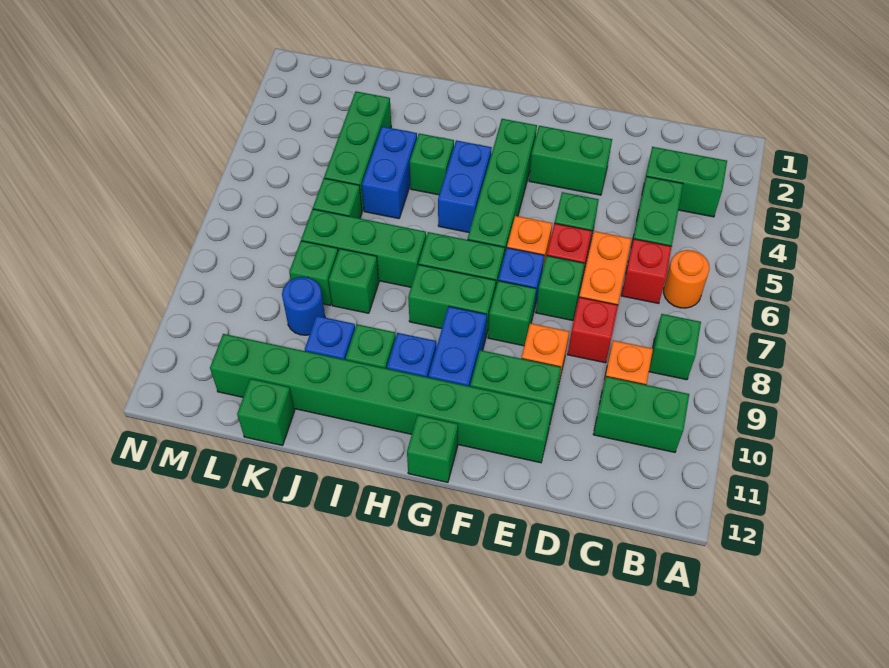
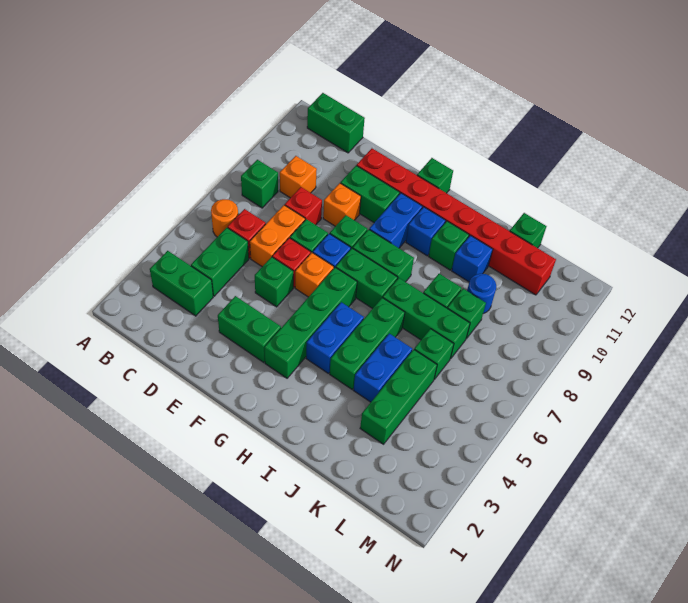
green brick B10:C10 level 1 -> green brick B12:C12 level 1
green brick E11:L11 level 1 -> red brick E11:L11 level 1
green brick I4 level 1 -> green brick I4:I6 level 1

